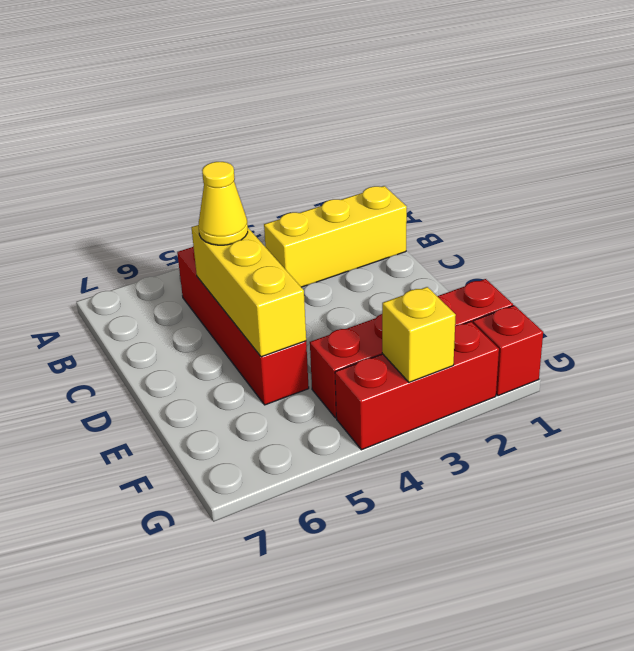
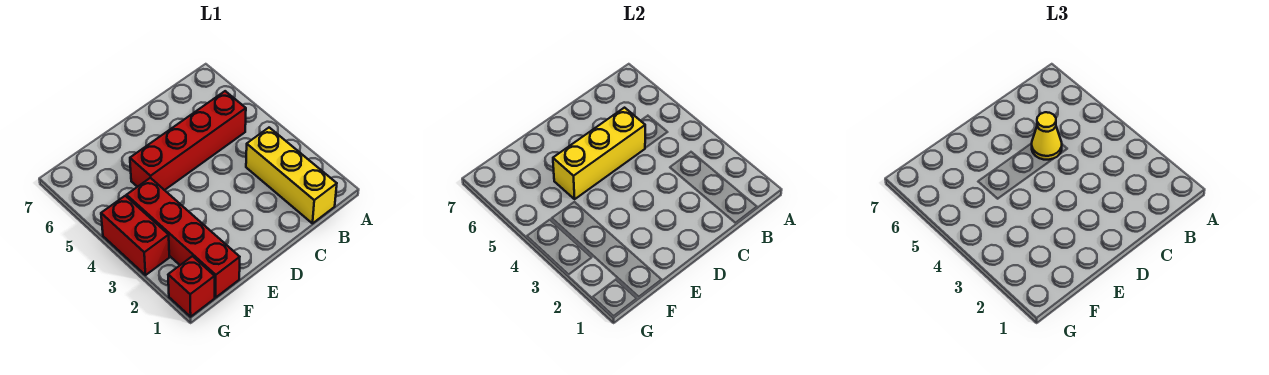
red brick G2:G4 level 1 -> red brick G3:G4 level 1
yellow brick G3 level 2 -> none

